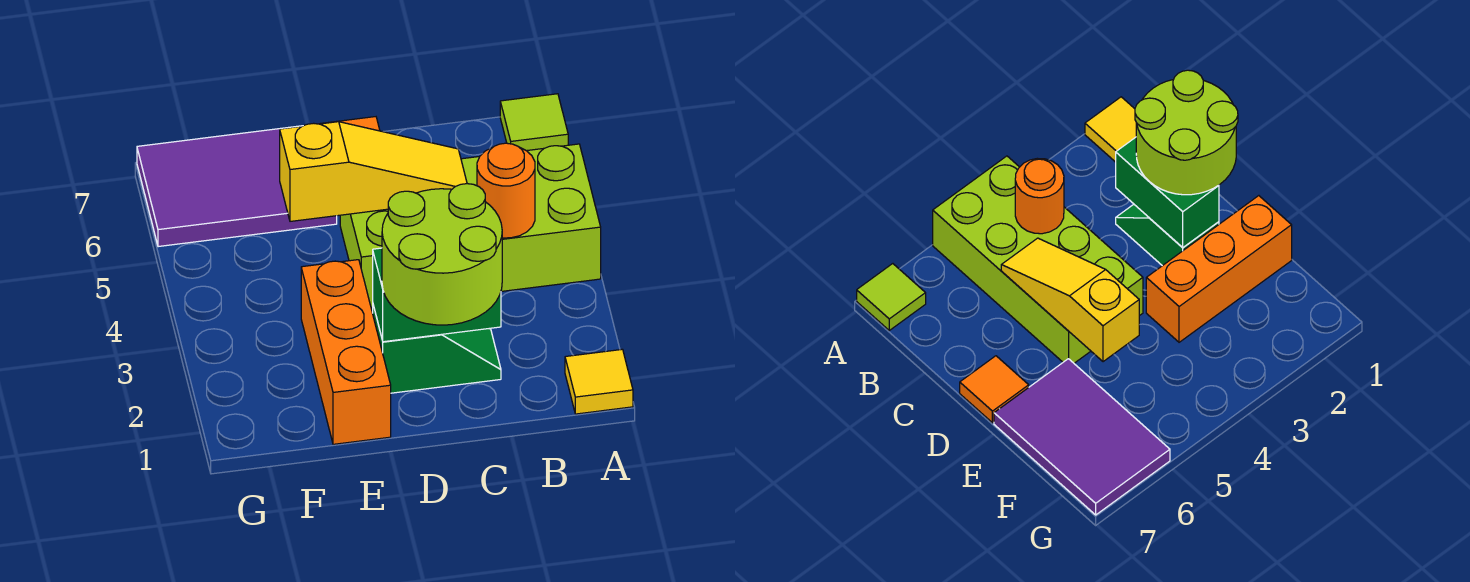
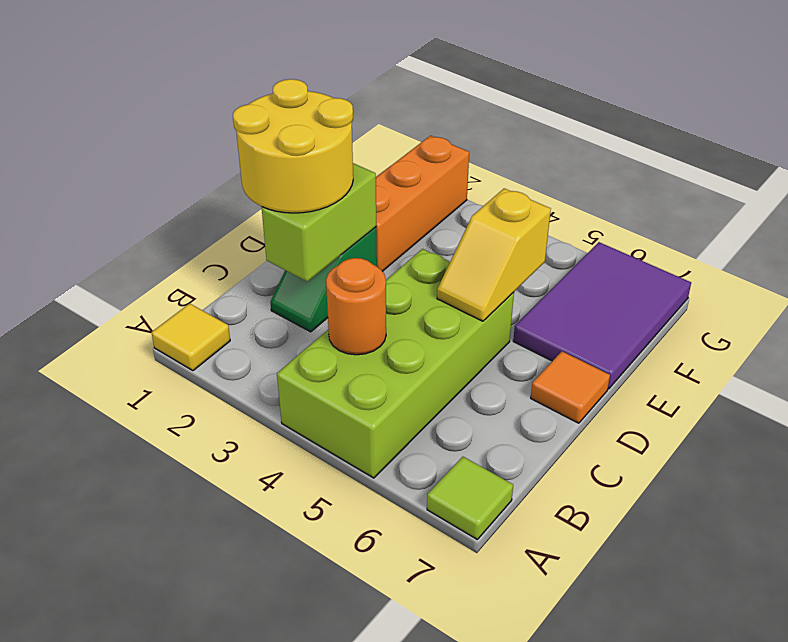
lime round brick C1:D2 level 3 -> yellow round brick C1:D2 level 3
green brick C2:D2 level 2 -> lime brick C2:D2 level 2
yellow slope C5:E5 level 2 top E -> yellow slope D5:E5 level 2 top E
orange brick E1:E3 level 1 -> orange brick E2:G2 level 1

